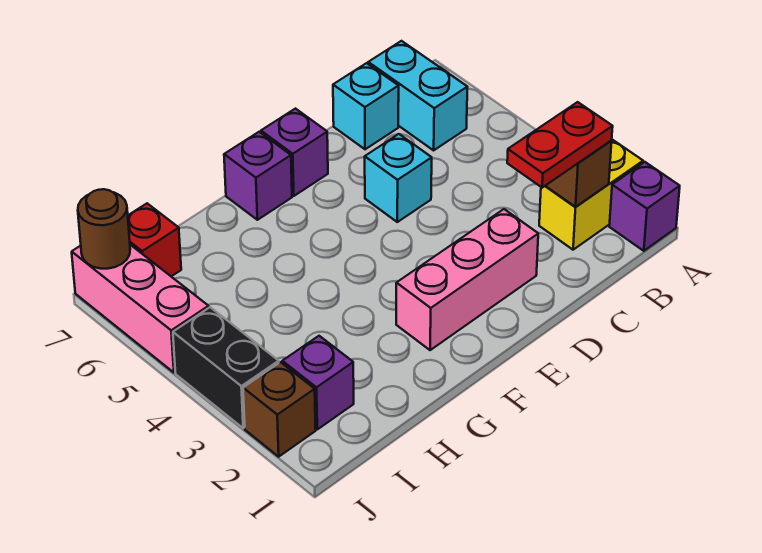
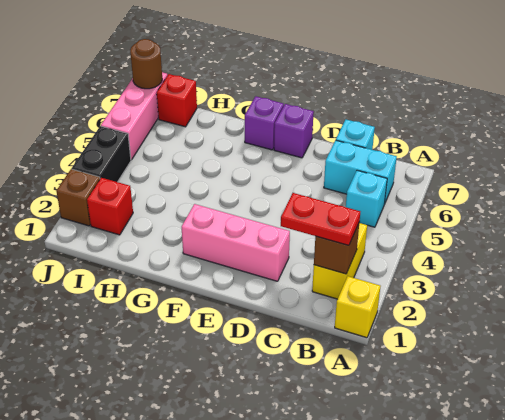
purple brick A1 level 1 -> yellow brick A1 level 1
yellow brick A2:B2 level 1 -> yellow brick B2:B3 level 1
cyan brick B6:B7 level 1 -> cyan brick B6:C6 level 1
cyan brick D5 level 1 -> cyan brick B5 level 1
purple brick I2 level 1 -> red brick I2 level 1

